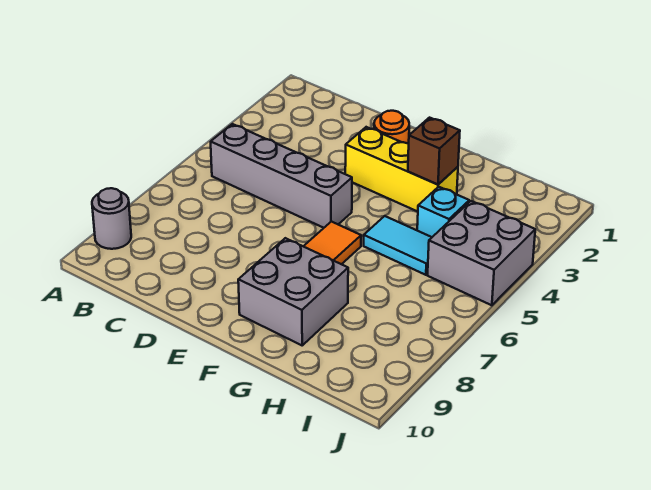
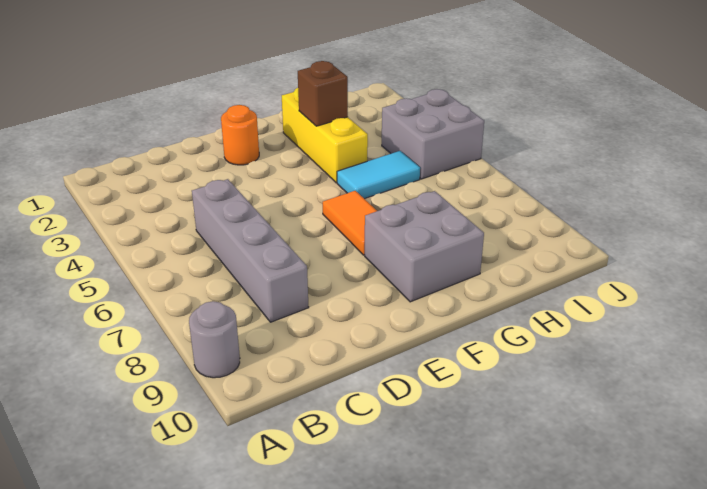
grey brick B5:E5 level 1 -> grey brick C5:C8 level 1
yellow brick E3:G3 level 1 -> yellow brick G2:G4 level 1
cyan brick H4 level 1 -> none

